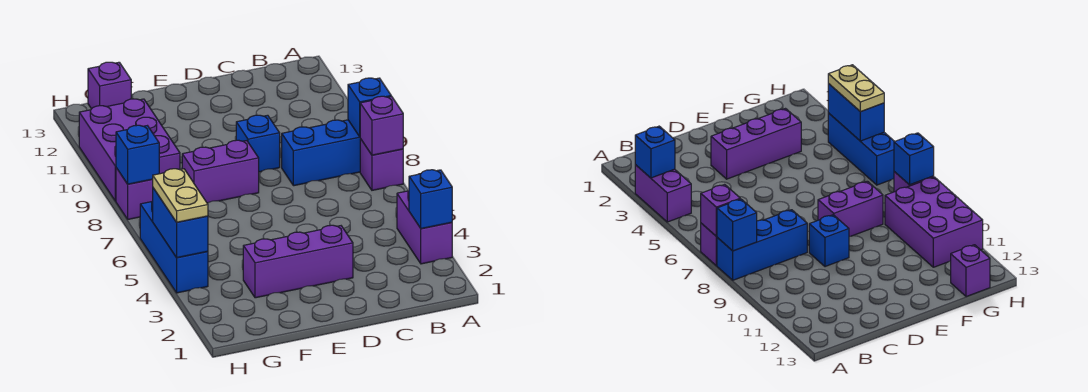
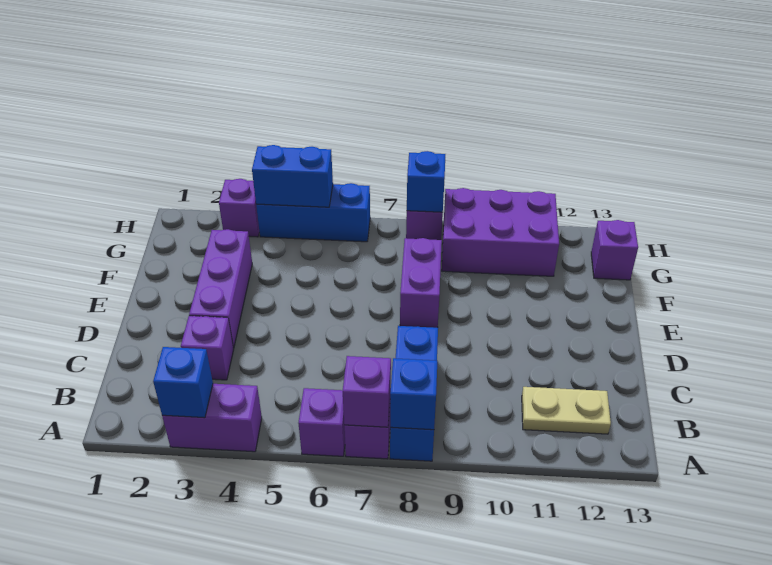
none -> purple brick A6 level 1
none -> purple brick C3 level 1
blue brick D9 level 1 -> none
none -> purple brick H3 level 1
tan plate H4:H5 level 3 -> tan plate B11:B12 level 1

